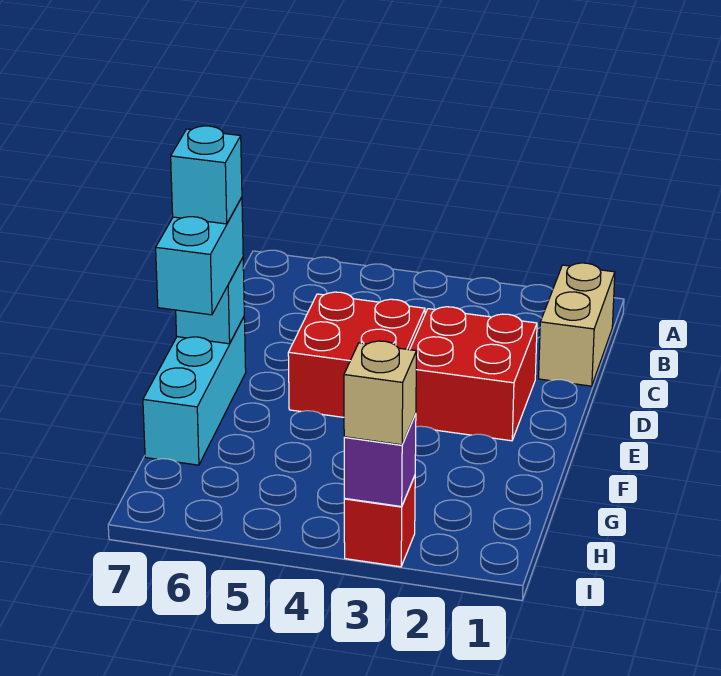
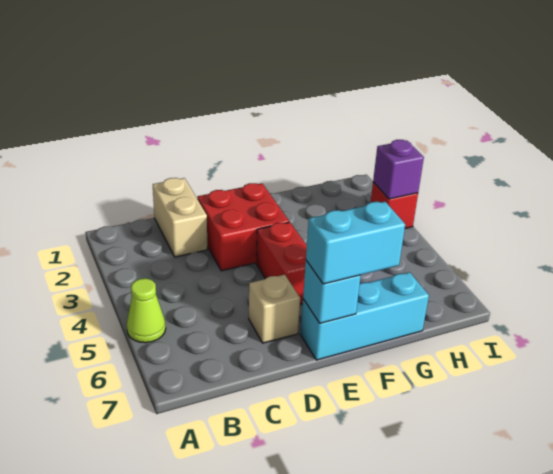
none -> lime cone A5 level 1
tan brick B1:C1 level 1 -> tan brick C1:C2 level 1
red brick D4:E5 level 1 -> red brick E4:E5 level 1
cyan brick E7 level 4 -> none
tan brick I3 level 3 -> tan brick D6 level 1

